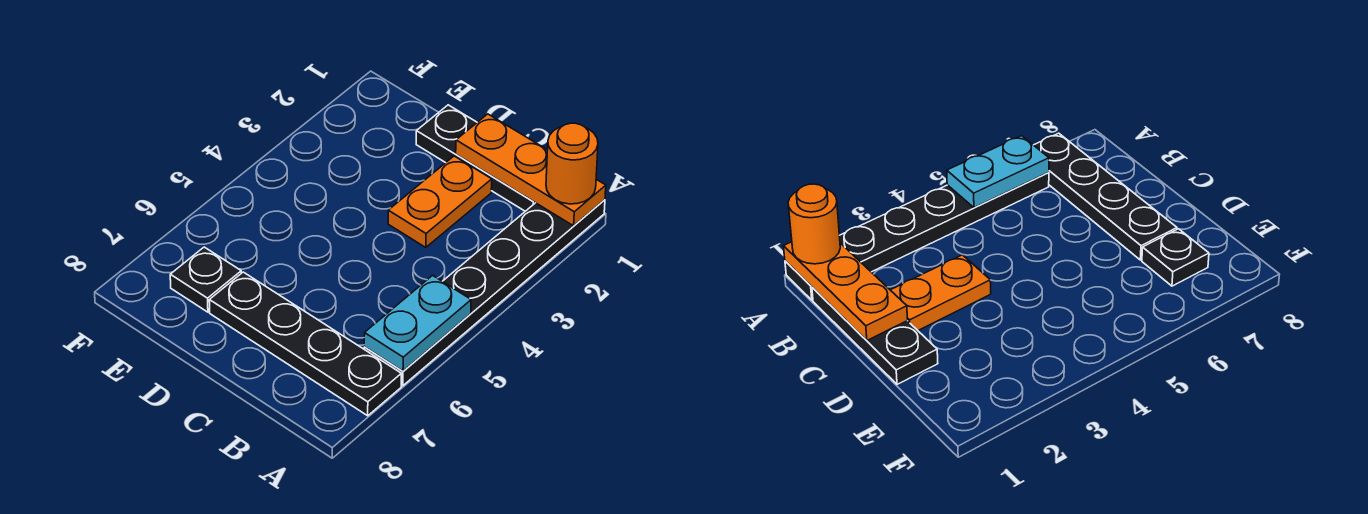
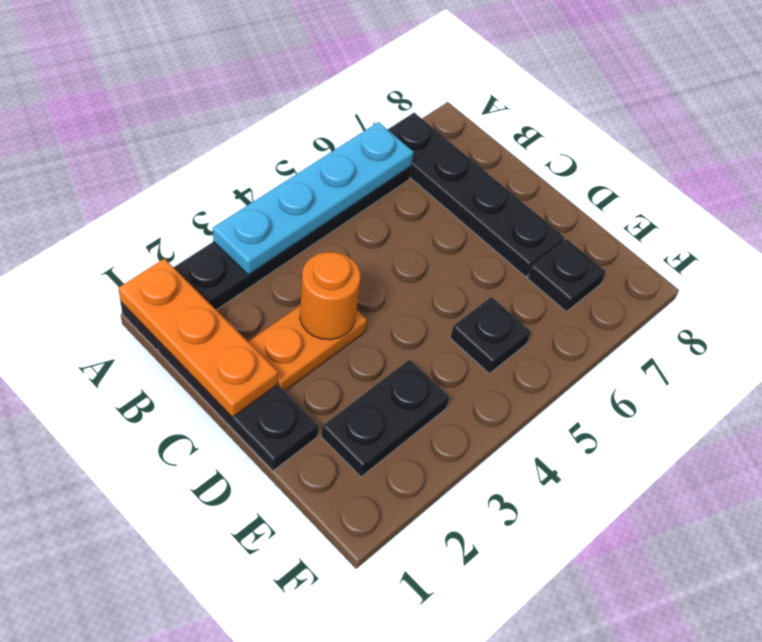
orange round brick A1 level 3 -> orange round brick C3 level 2
cyan plate A5:A6 level 2 -> cyan plate A3:A6 level 2
none -> black plate E2:E3 level 1
none -> black plate E5 level 1

